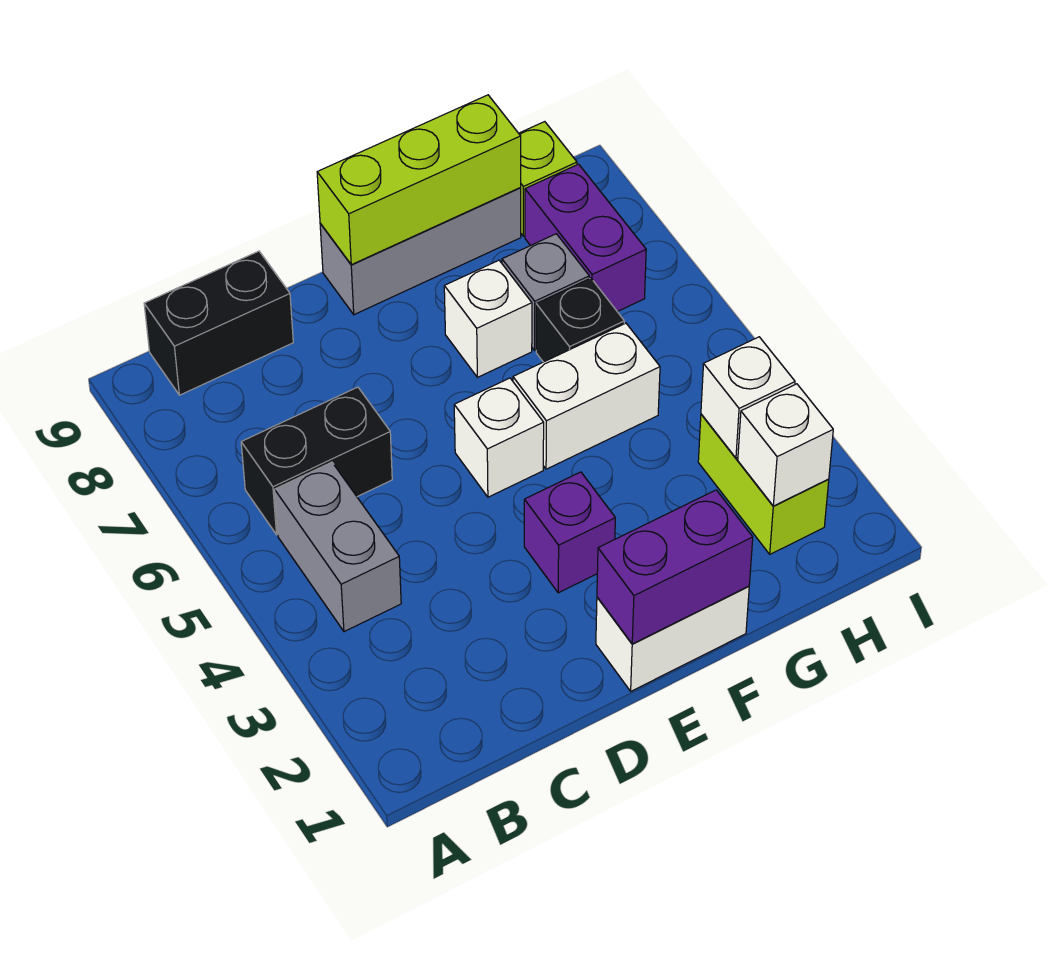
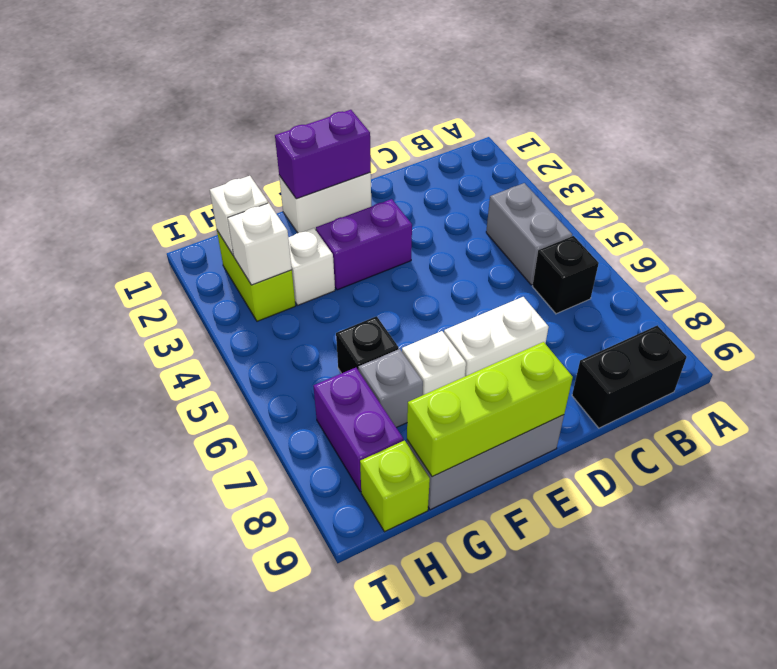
black brick B6:C6 level 1 -> black brick B6 level 1
purple brick E3 level 1 -> purple brick E3:F3 level 1
white brick E5 level 1 -> white brick G3 level 1
white brick F5:G5 level 1 -> white brick D7:E7 level 1

